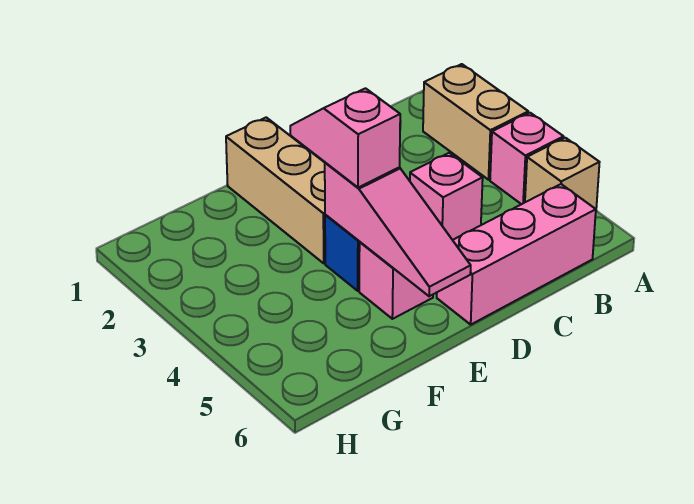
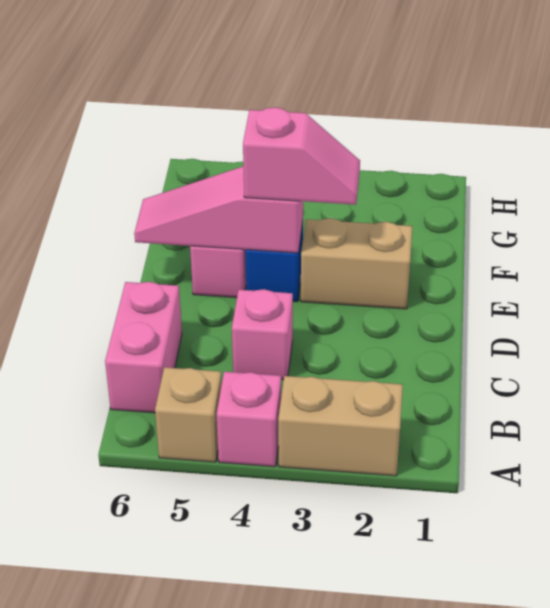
pink brick B6:D6 level 1 -> pink brick B6:C6 level 1
tan brick E1:E3 level 1 -> tan brick E2:E3 level 1

